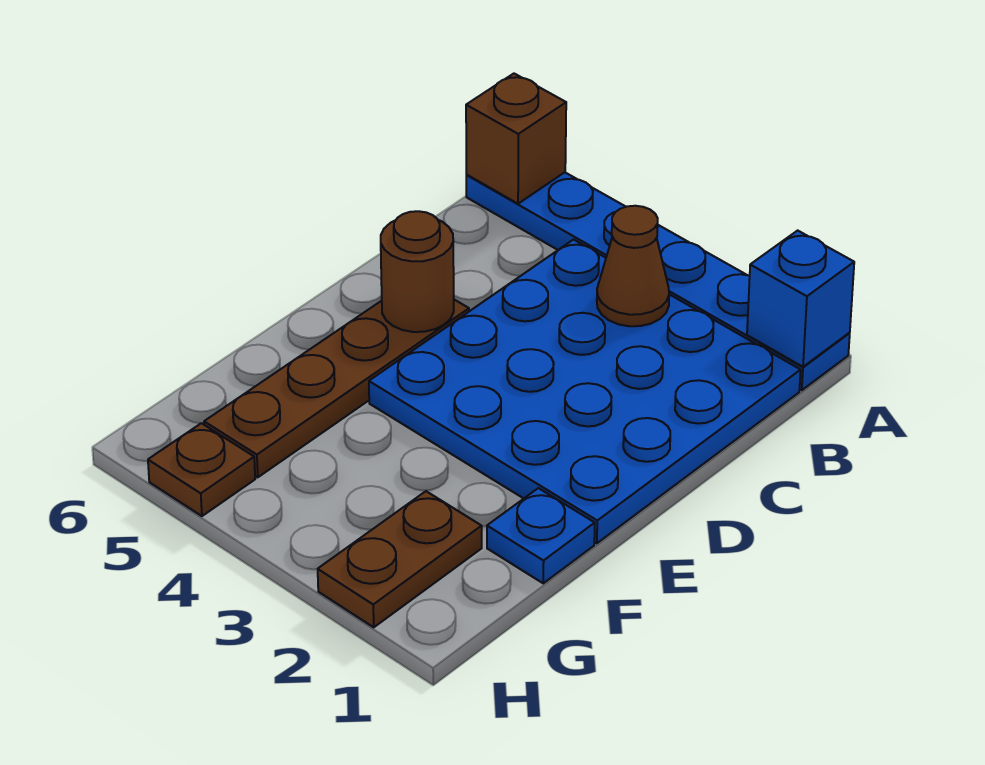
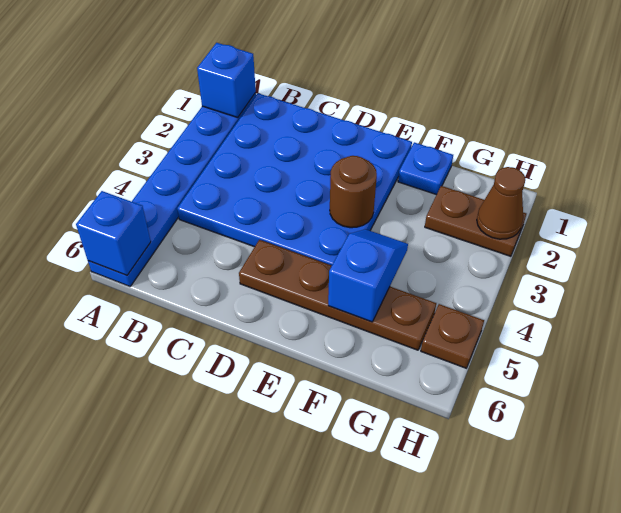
brown brick A6 level 2 -> blue brick A6 level 2
brown cone B3 level 2 -> brown cone H2 level 2
brown round brick D5 level 2 -> brown round brick E3 level 2
none -> blue slope F4:F5 level 2 top 5

